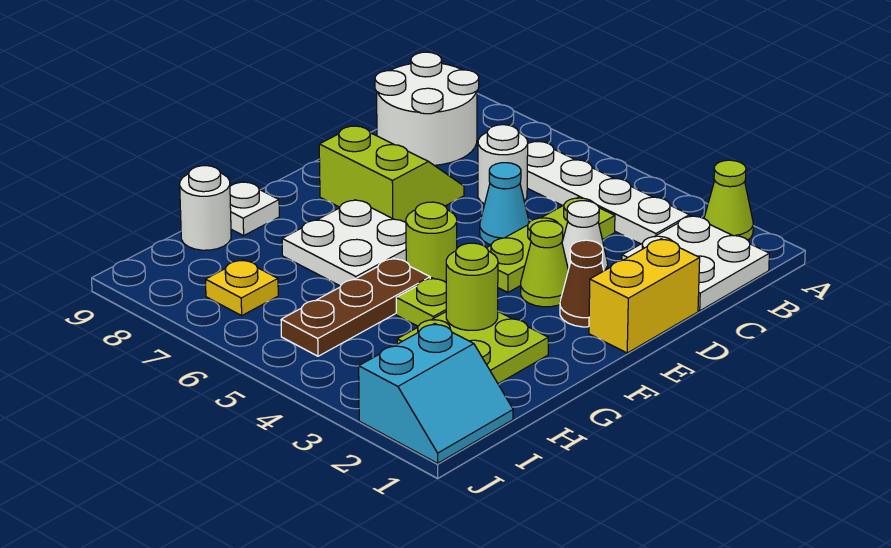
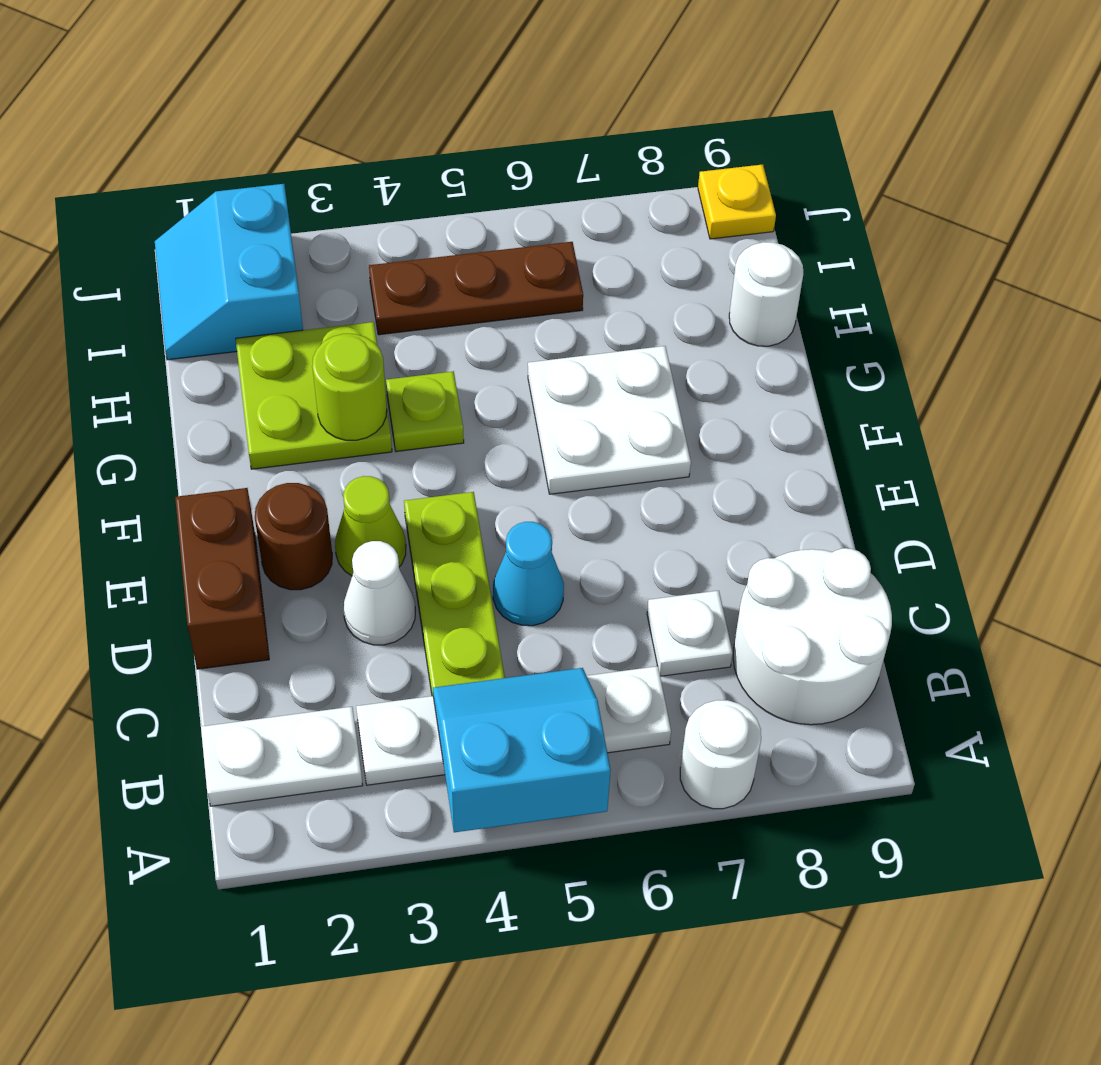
lime cone A2 level 1 -> none
none -> cyan slope A4:B5 level 2 top A
white plate B1:C2 level 1 -> white plate B1:B2 level 1
white round brick C6 level 1 -> white round brick A7 level 1
yellow brick D1:E1 level 1 -> brown brick D1:E1 level 1
lime slope D7:E8 level 1 top E -> none
brown cone E2 level 1 -> brown round brick E2 level 1
lime round brick F5 level 1 -> none
brown plate G5:I5 level 1 -> brown plate I4:I6 level 1
white plate G9 level 1 -> white plate C7 level 1
yellow plate I7 level 1 -> yellow plate J9 level 1

